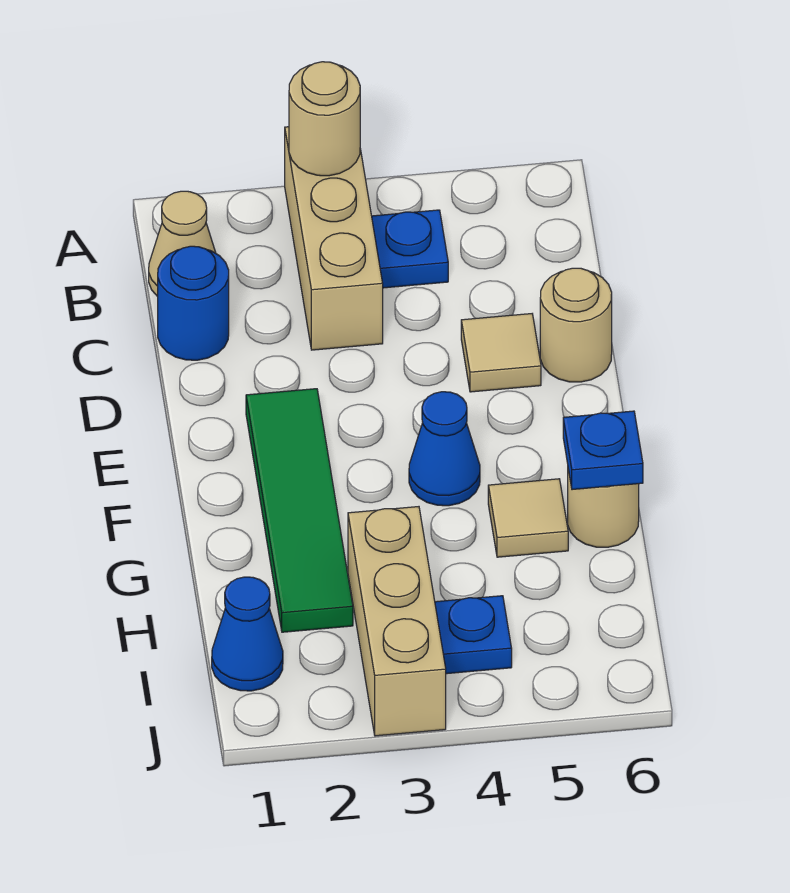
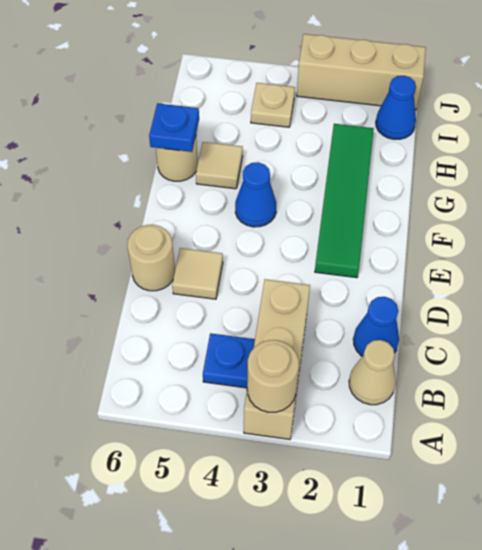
blue round brick C1 level 1 -> blue cone C1 level 1
tan brick H3:J3 level 1 -> tan brick J1:J3 level 1
blue plate I4 level 1 -> tan plate I4 level 1

